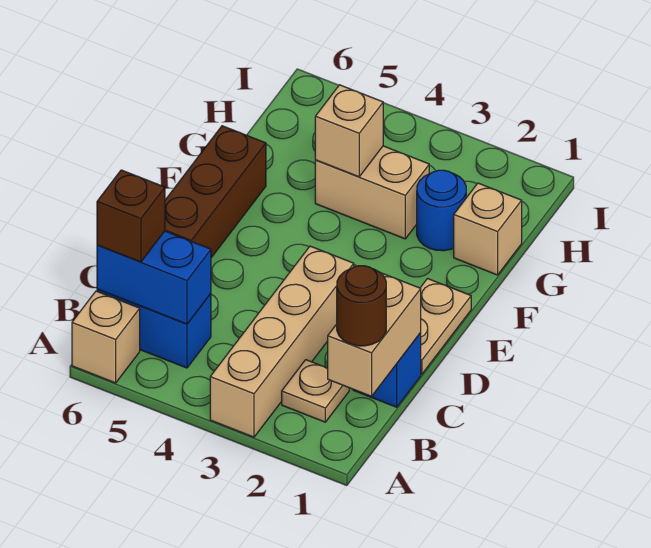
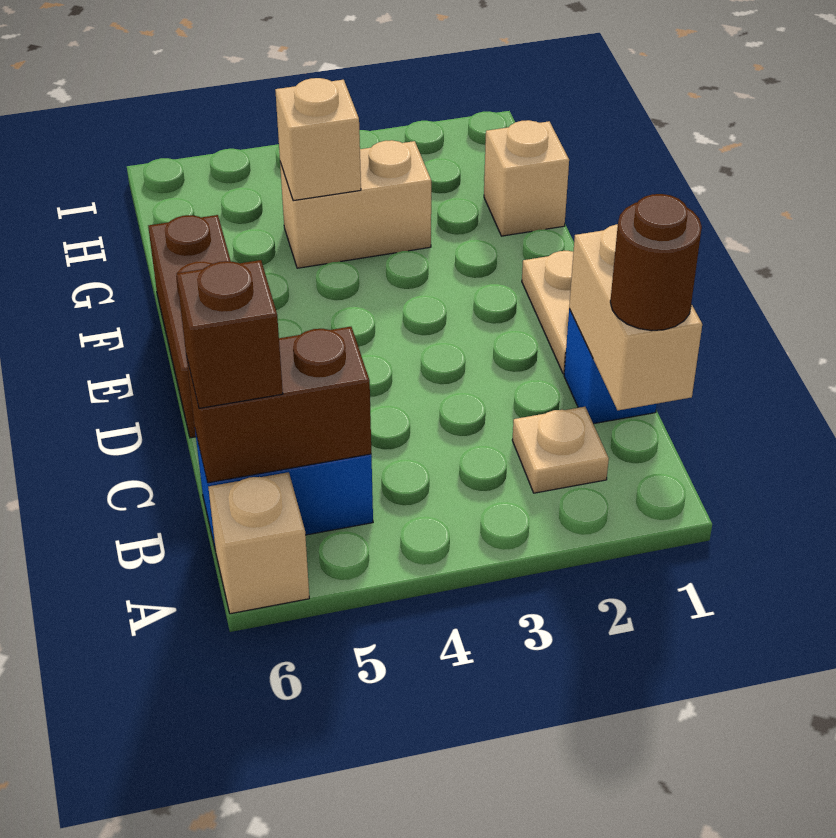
tan brick A3:D3 level 1 -> none
blue brick B5:B6 level 2 -> brown brick B5:B6 level 2
blue round brick G2 level 1 -> none

